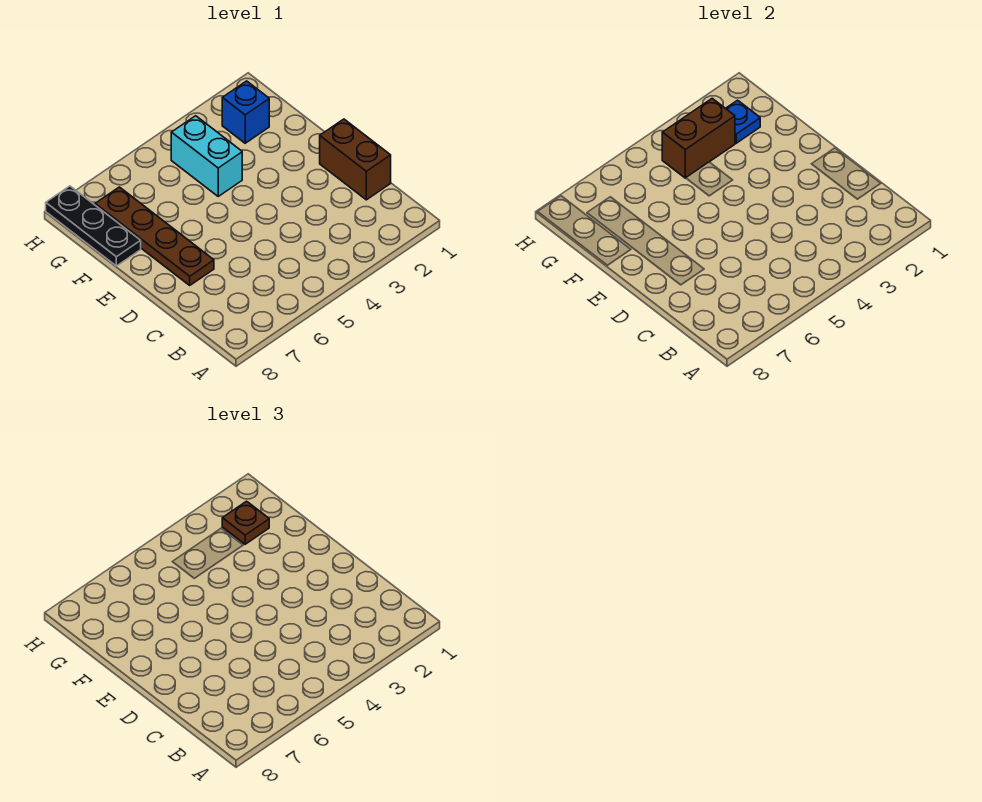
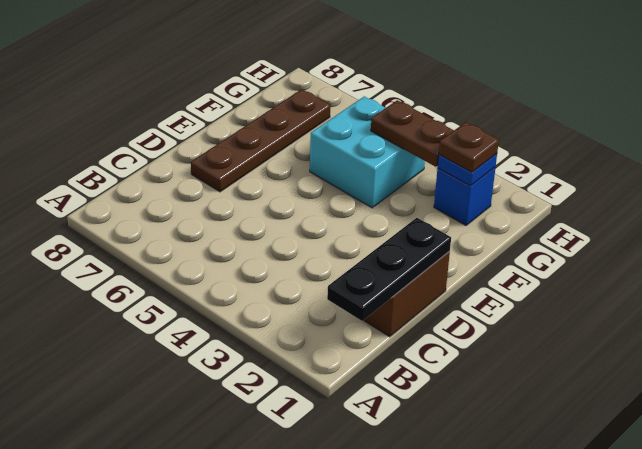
cyan brick F4:G4 level 1 -> cyan brick F4:G5 level 1
black plate F8:H8 level 1 -> black plate B1:D1 level 2
brown brick G3:G4 level 2 -> brown plate G3:G4 level 2

